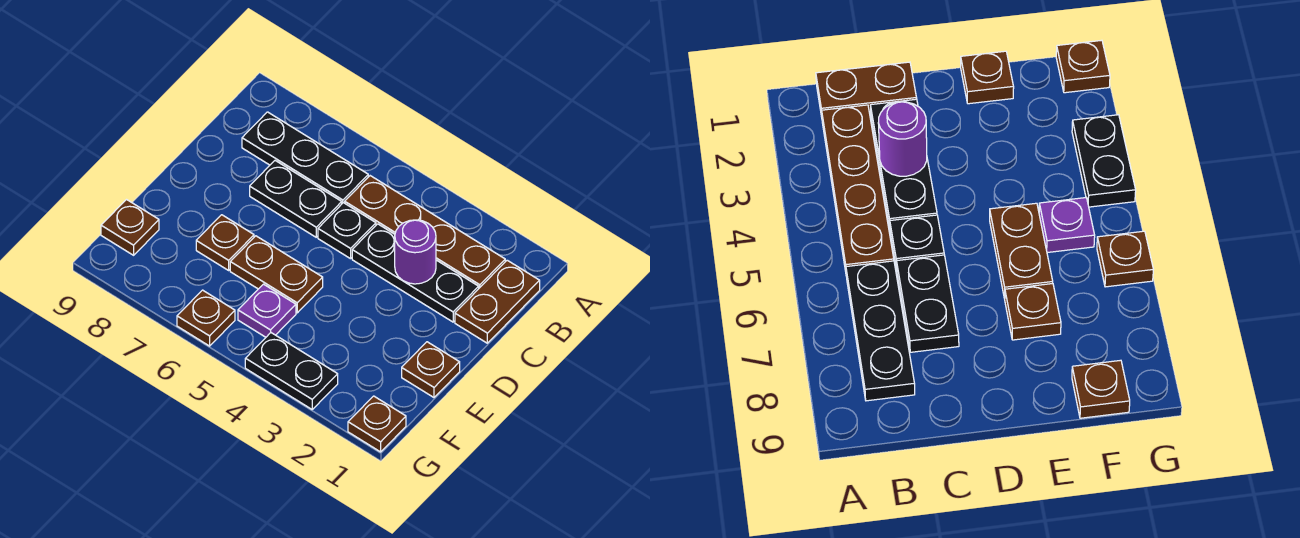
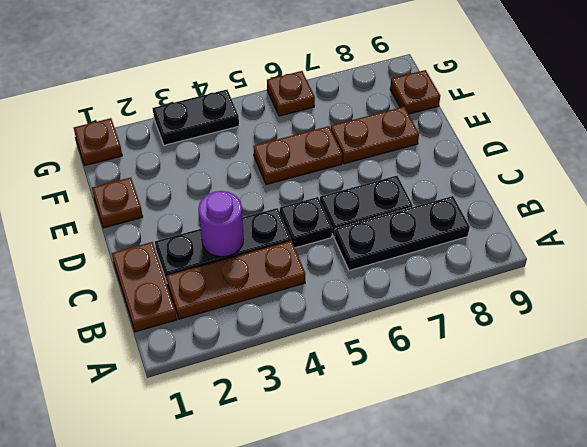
brown plate B2:B5 level 1 -> brown plate B2:B4 level 1
brown plate E7 level 1 -> brown plate E7:E8 level 1
purple plate F5 level 1 -> none

